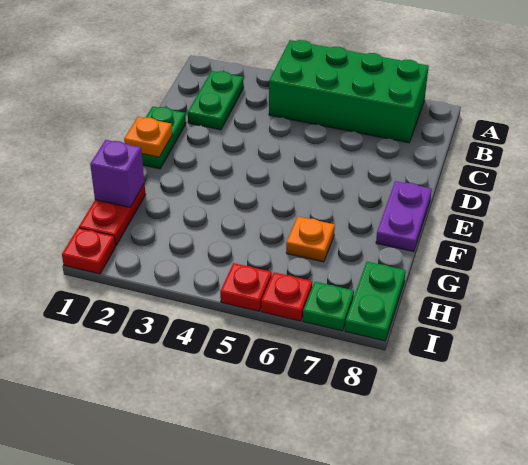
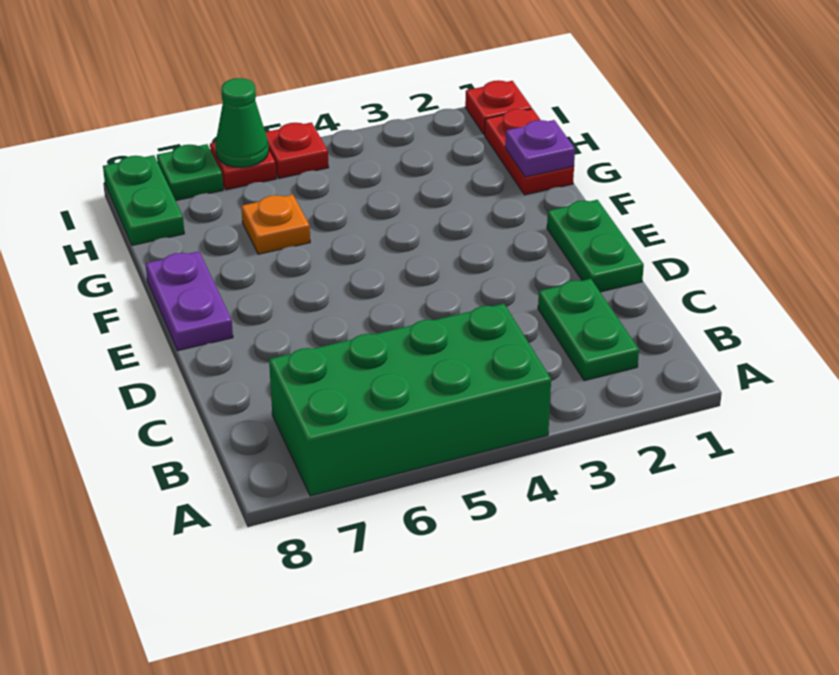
orange plate E1 level 2 -> none
purple brick G1 level 2 -> purple plate G1 level 2
none -> green cone I6 level 2

